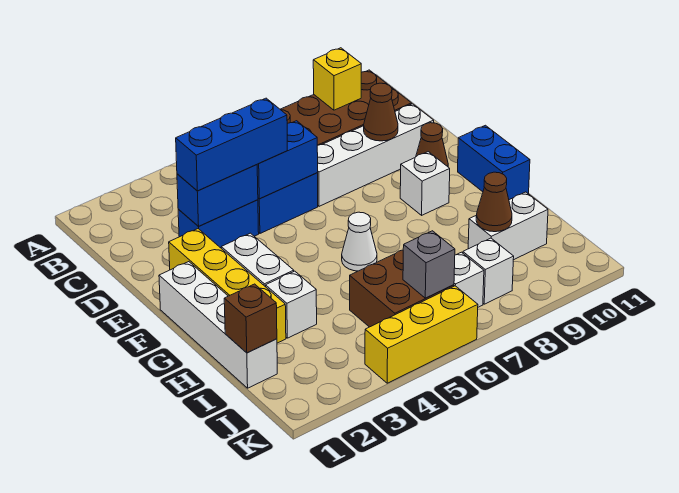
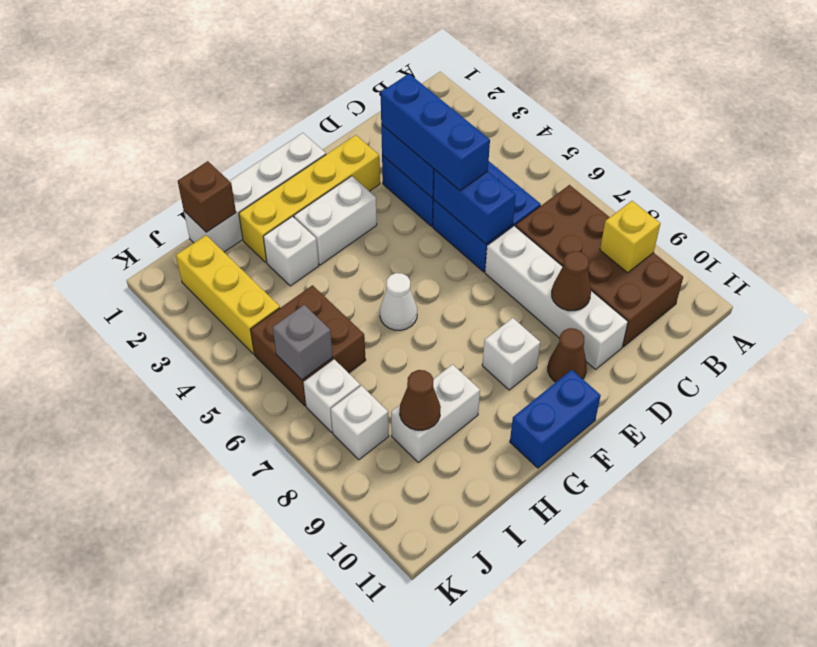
white brick I9:I10 level 1 -> white brick H9:I9 level 1
yellow brick K4:K6 level 1 -> yellow brick J2:J4 level 1

